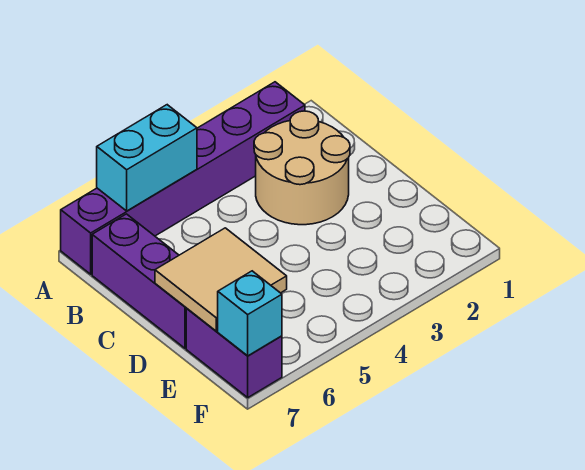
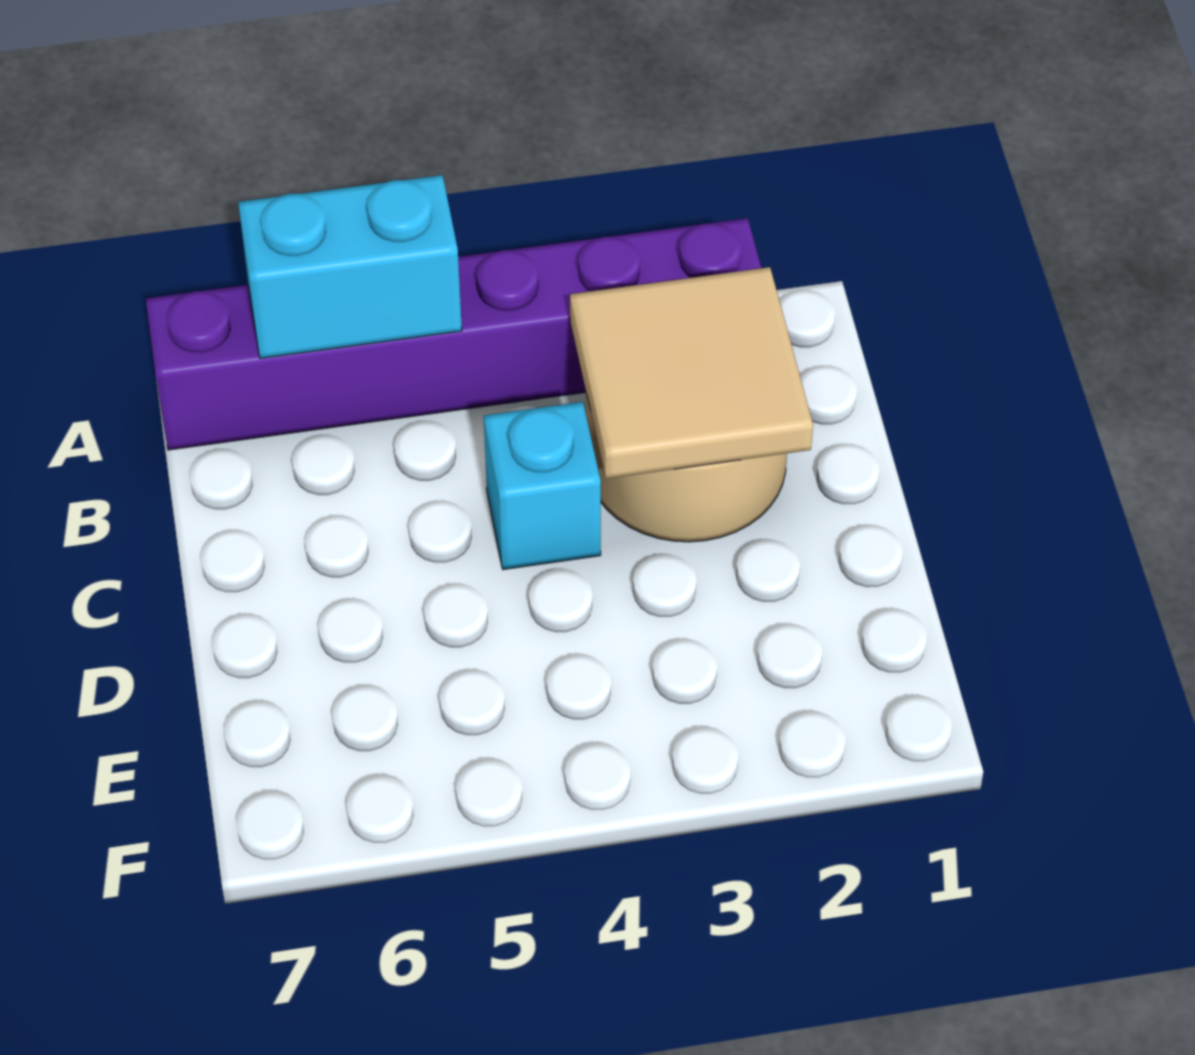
purple brick B7:D7 level 1 -> none
tan tile D6:E7 level 2 -> tan tile B2:C3 level 2
purple brick E7:F7 level 1 -> none
cyan brick F7 level 2 -> cyan brick C4 level 1

